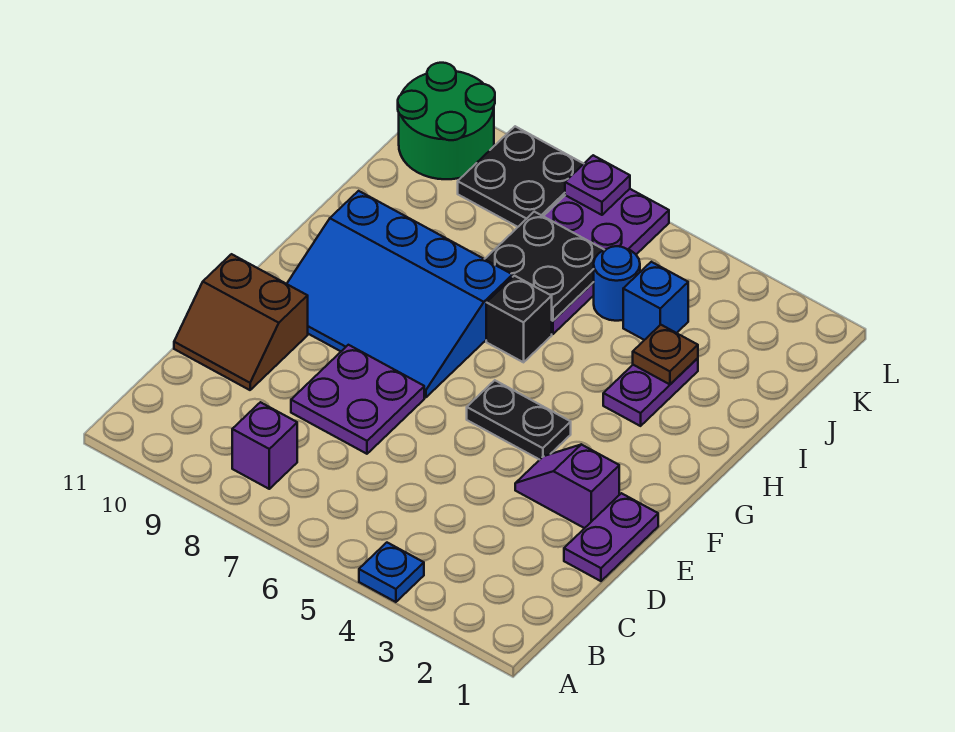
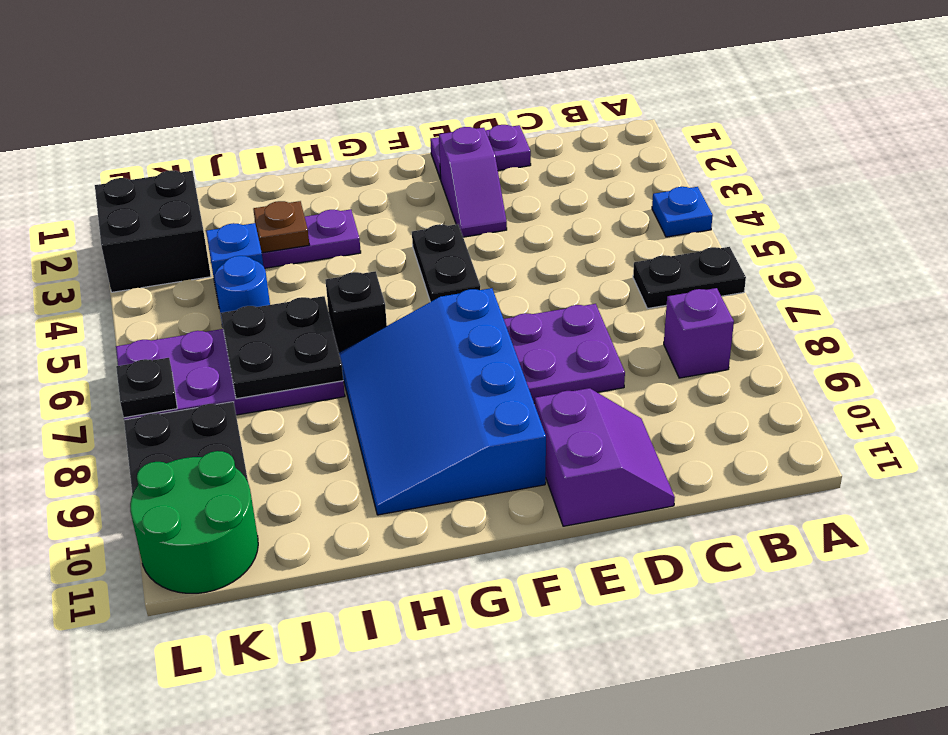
none -> black plate A6:B6 level 1
brown slope D10:E11 level 1 top E -> purple slope D10:E11 level 1 top E
blue slope F7:H10 level 1 top H -> blue slope F7:H10 level 1 top F
none -> black brick K2:L3 level 1
purple plate L7 level 2 -> black plate L7 level 2

